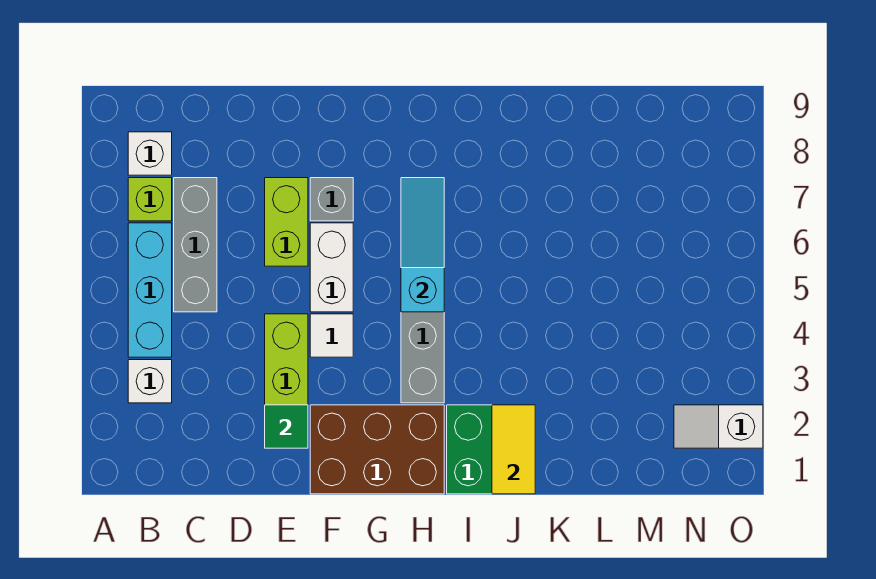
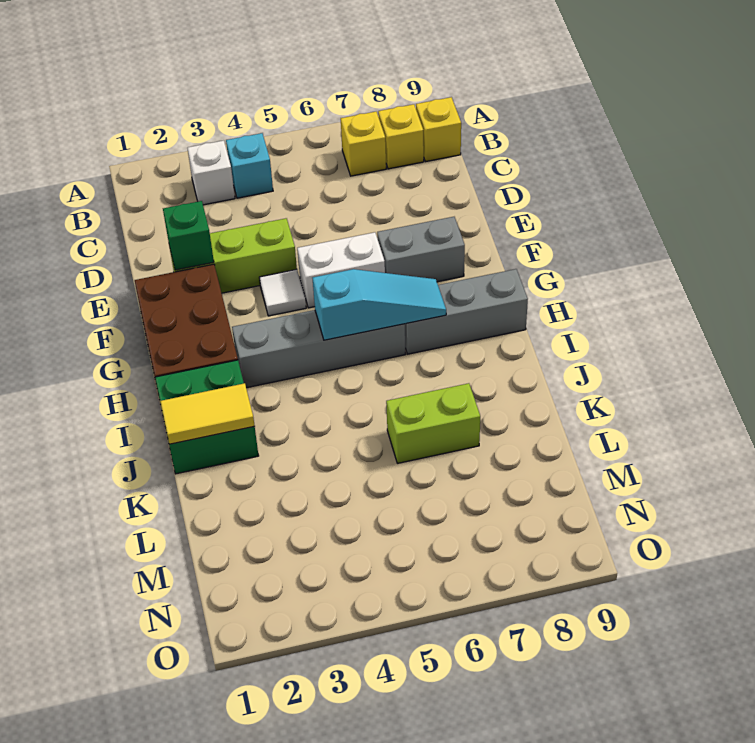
cyan brick B4:B6 level 1 -> cyan brick B4 level 1
lime brick B7 level 1 -> yellow brick B7 level 1
white brick B8 level 1 -> yellow brick B8 level 1
none -> yellow brick B9 level 1
grey brick C5:C7 level 1 -> grey brick H7:H9 level 1
green tile E2 level 2 -> green brick E2 level 2
lime brick E6:E7 level 1 -> lime brick K6:K7 level 1
grey brick F7 level 1 -> grey brick F7:F8 level 1
white slope N2:O2 level 1 top O -> none

